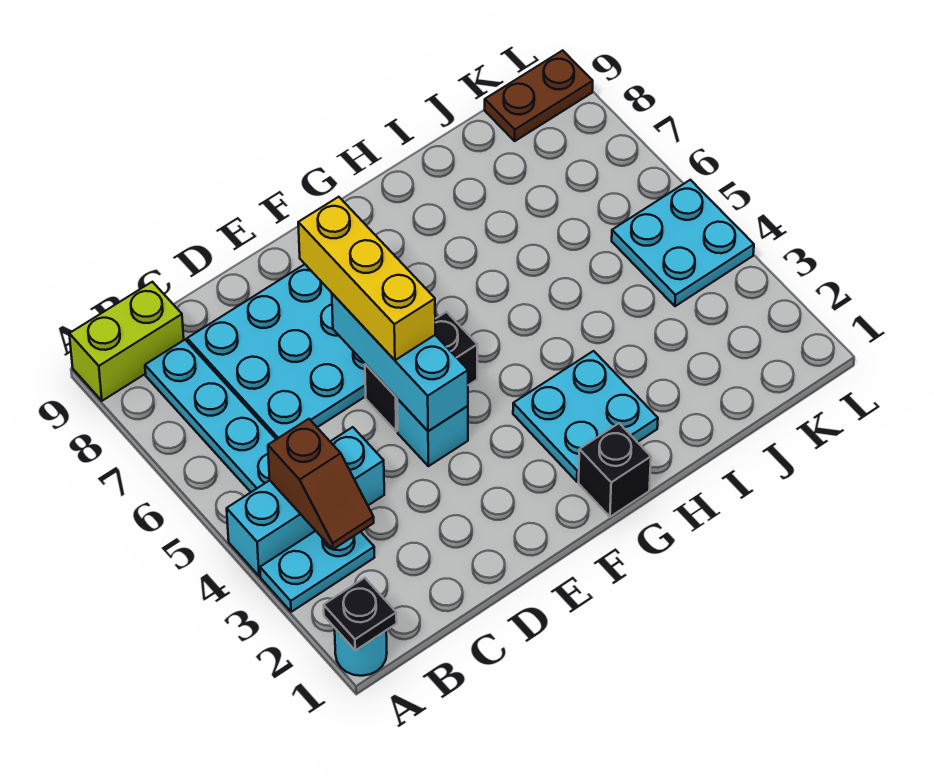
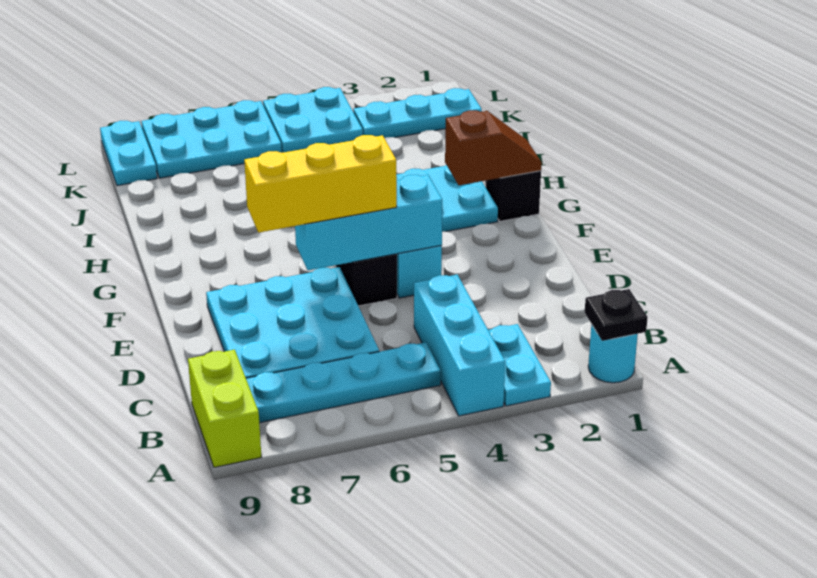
brown slope B3:B4 level 2 top 4 -> brown slope G1:G2 level 2 top 2
none -> cyan plate K1:K3 level 1
none -> cyan plate K6:L8 level 1
brown plate K9:L9 level 1 -> cyan plate K9:L9 level 1

